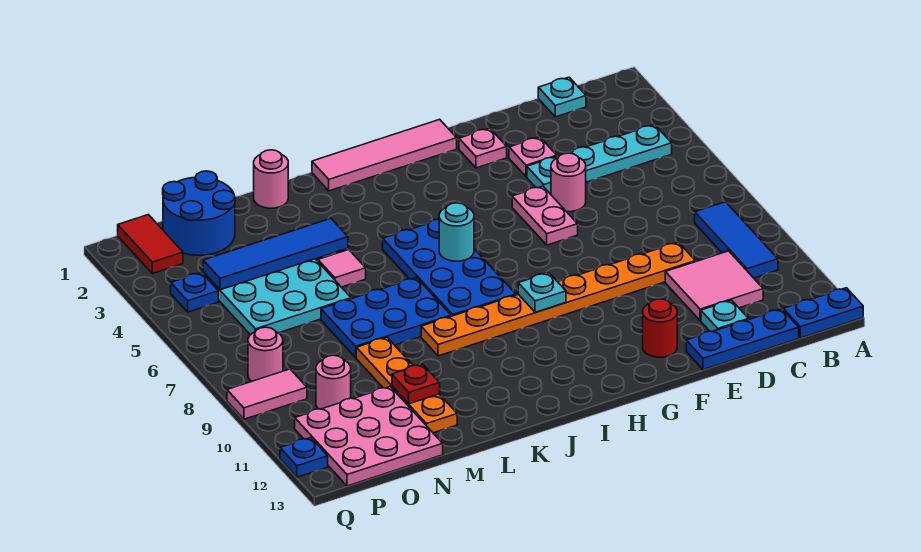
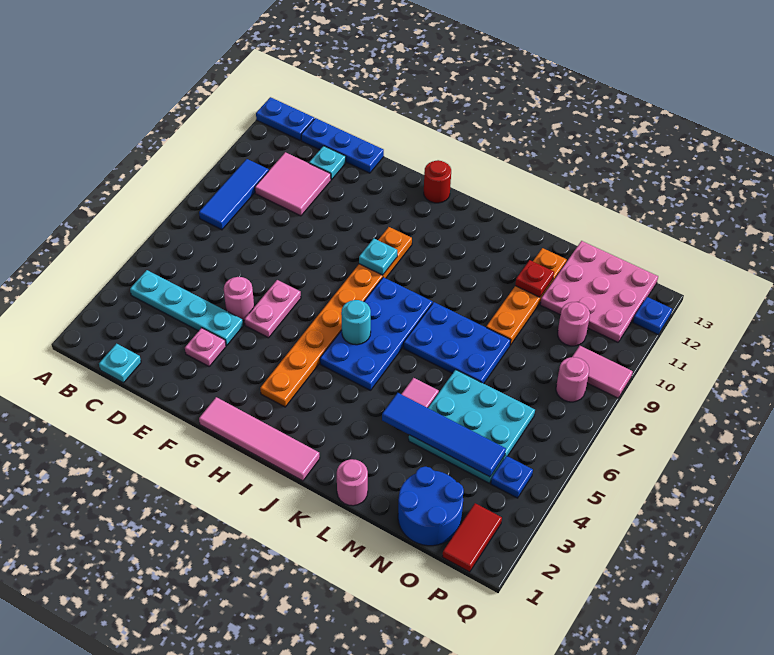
orange plate D9:K9 level 1 -> orange plate H3:H10 level 1
pink plate F2 level 1 -> none
red round brick F12 level 1 -> red round brick H13 level 1

